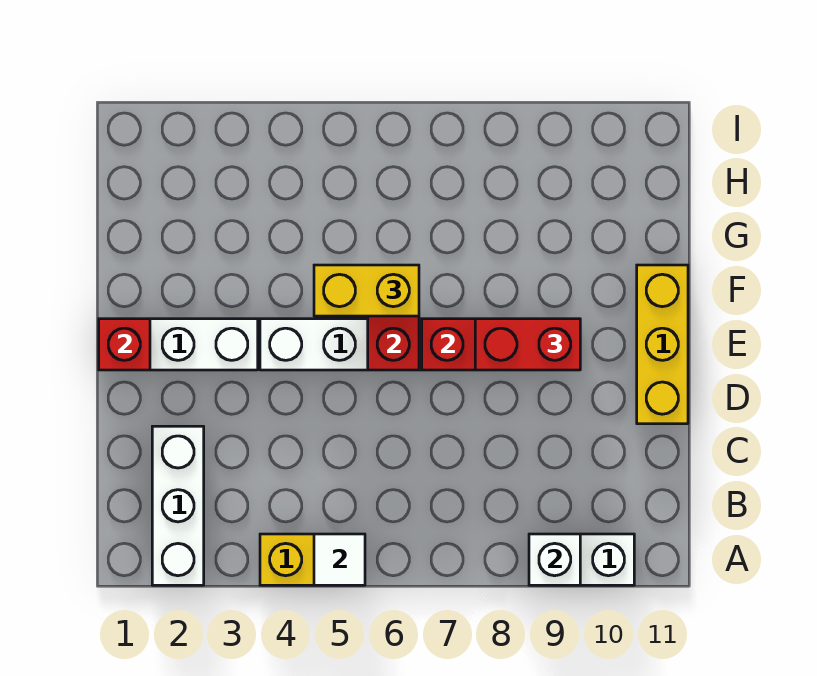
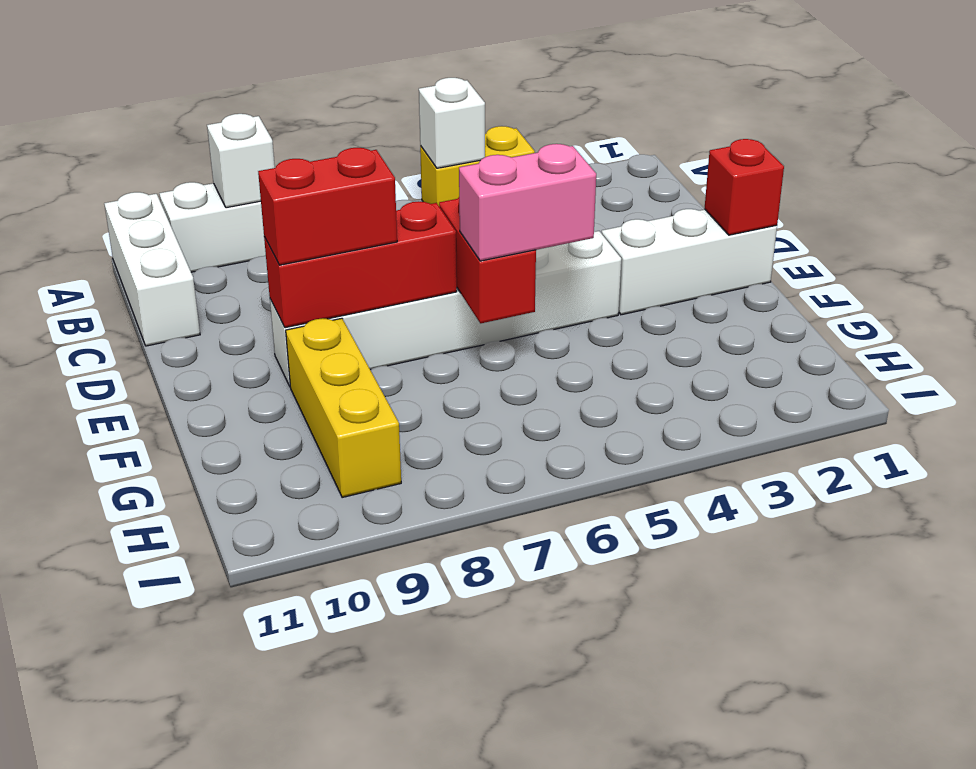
white brick A2:C2 level 1 -> white brick A11:C11 level 1
white tile A5 level 2 -> white brick A5 level 2
yellow brick D11:F11 level 1 -> yellow brick F9:H9 level 1
yellow brick F5:F6 level 3 -> pink brick F5:F6 level 3

